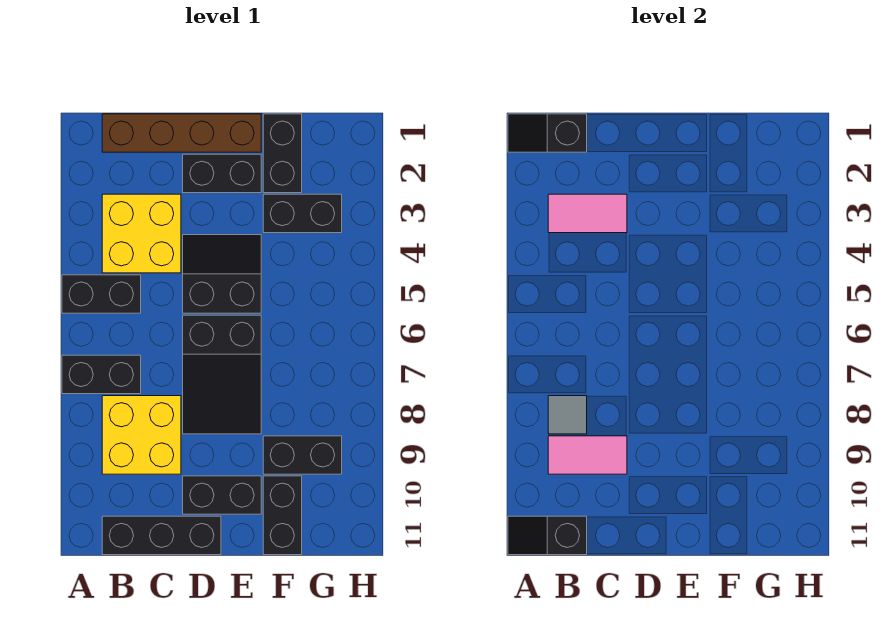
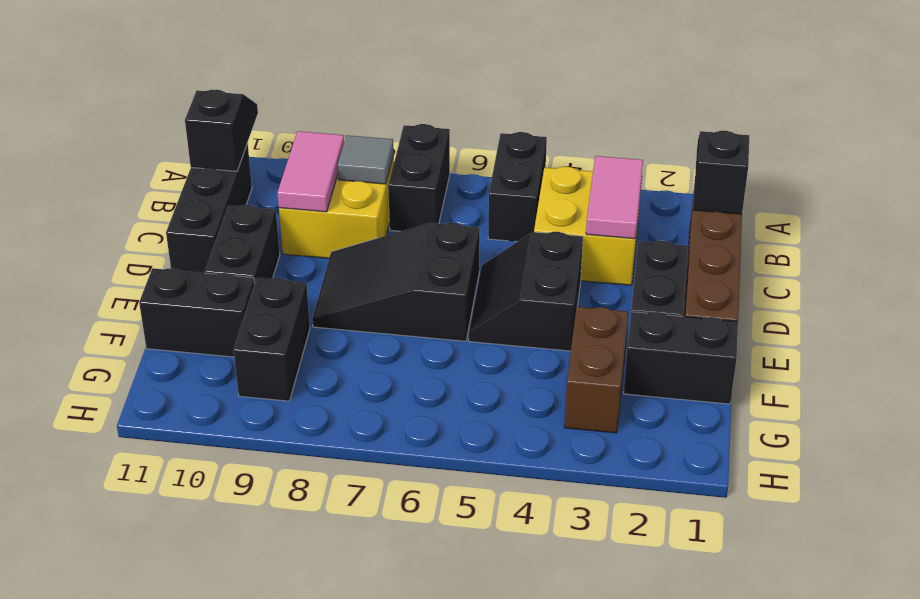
black slope D4:E5 level 1 top 5 -> black slope D4:E5 level 1 top 4
black brick F3:G3 level 1 -> brown brick F3:G3 level 1

